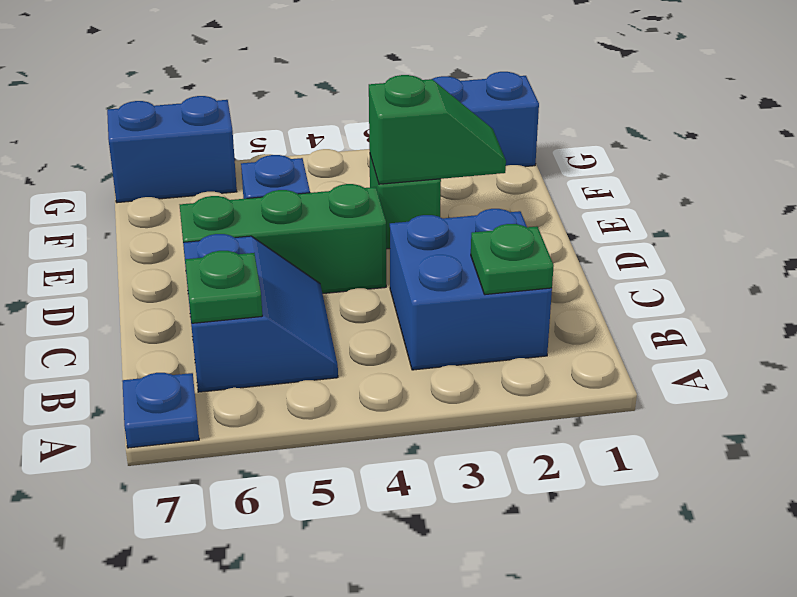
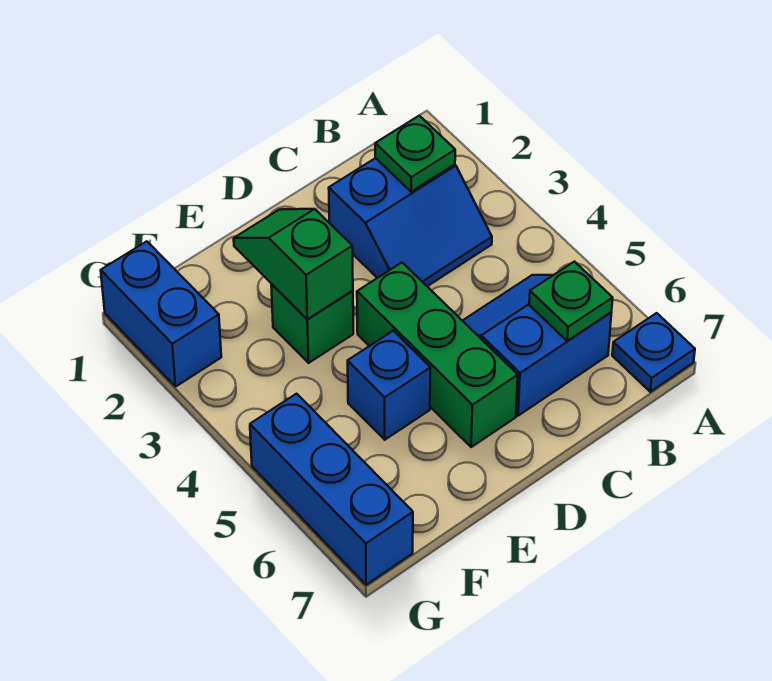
blue brick B2:C3 level 1 -> blue slope B2:C3 level 1 top 2
blue brick G6:G7 level 1 -> blue brick G5:G7 level 1

